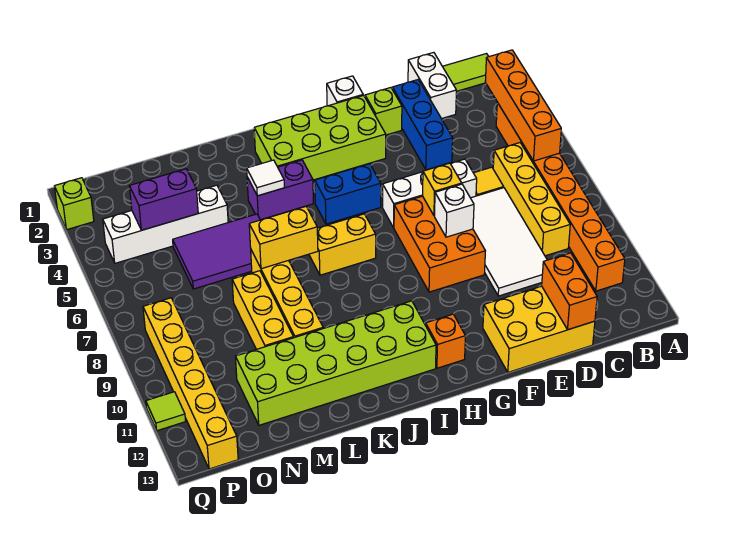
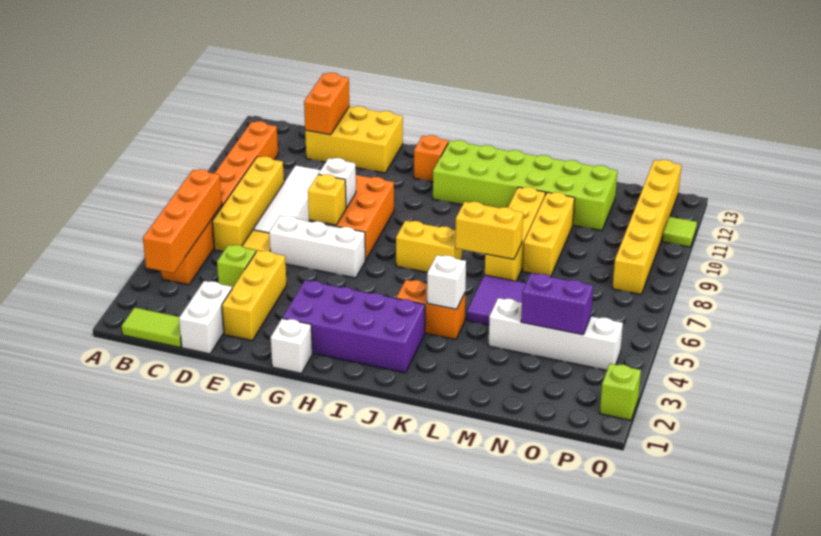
blue brick E2:E4 level 1 -> yellow brick E2:E4 level 1
lime brick F2 level 1 -> lime brick D4 level 1
lime brick G2:J3 level 1 -> purple brick G2:J3 level 1
blue brick H5:I5 level 1 -> none
purple brick J4:K4 level 1 -> orange brick J4:K4 level 1
white tile K4 level 2 -> white brick K4 level 2

